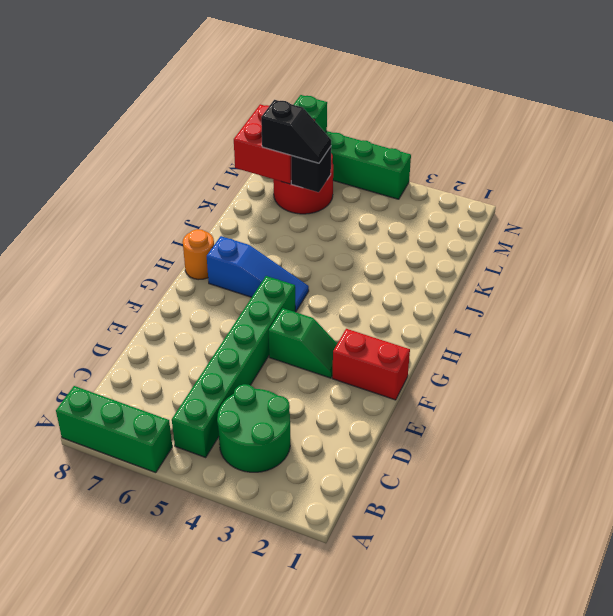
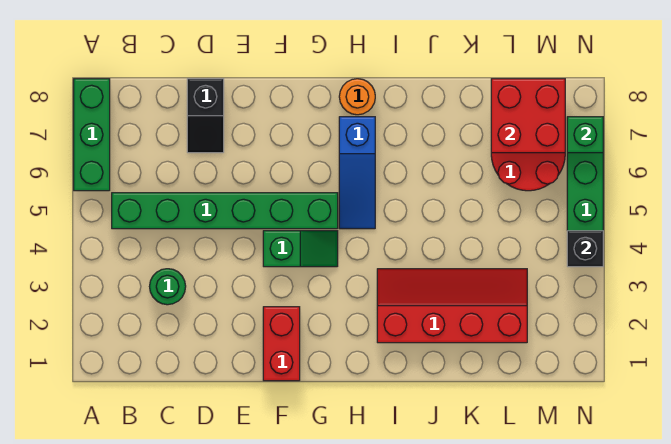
green round brick B3:C4 level 1 -> green round brick C3 level 1
green slope F3:F4 level 1 top 4 -> green slope F4:G4 level 1 top F
none -> red slope I2:L3 level 1 top 2
black brick L6 level 2 -> black brick N4 level 2
black slope L6:L7 level 3 top 7 -> black slope D7:D8 level 1 top 8

